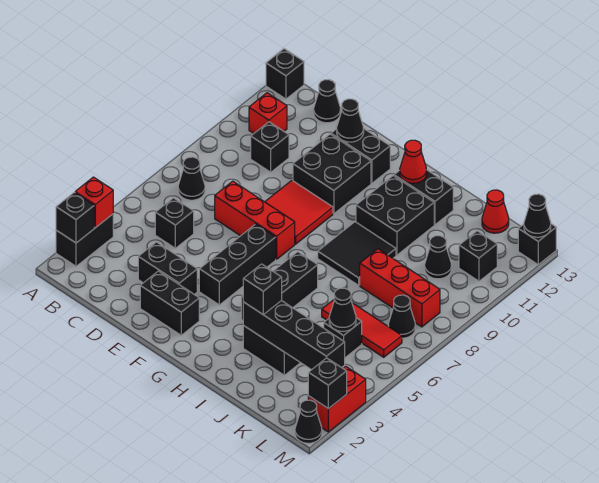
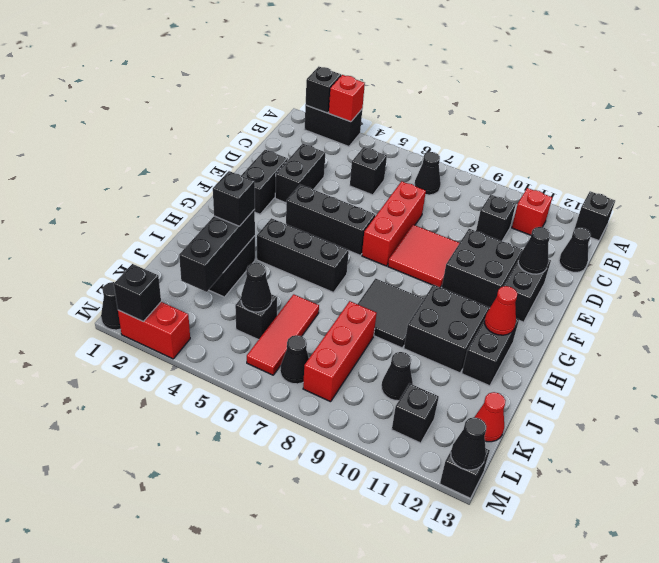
black brick I3:L3 level 2 -> black brick I3:K3 level 2

